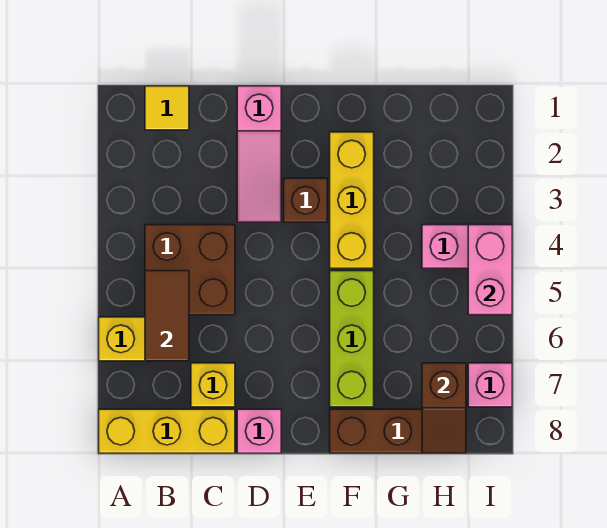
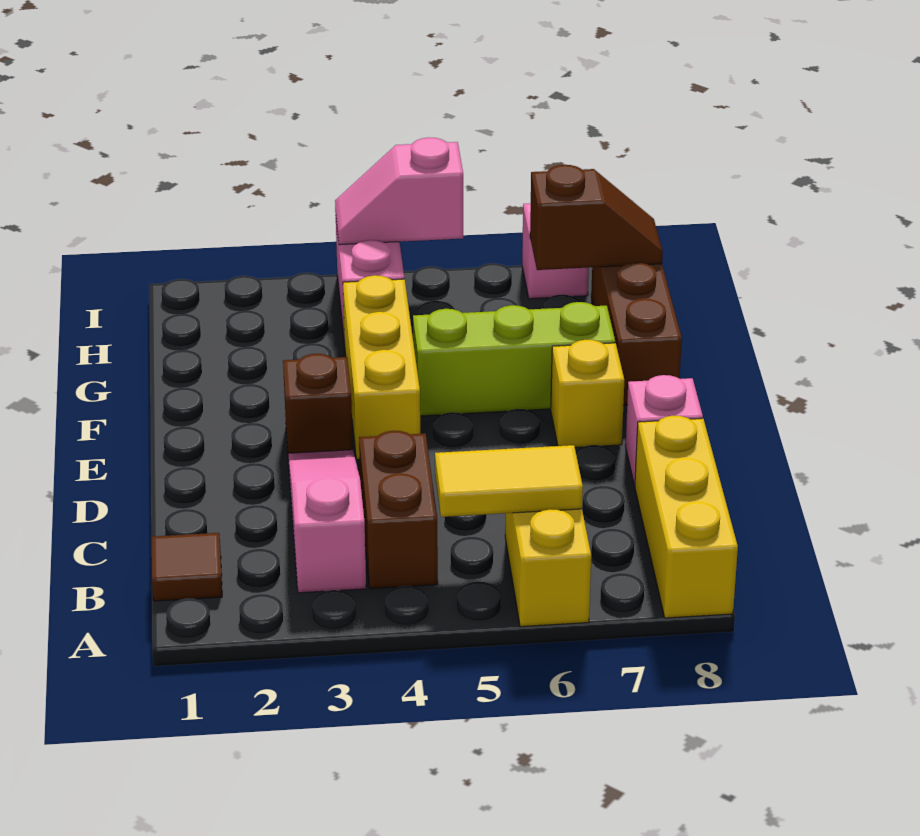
yellow tile B1 level 1 -> brown tile B1 level 1
brown brick B4:C5 level 1 -> brown brick B4:C4 level 1
brown tile B5:B6 level 2 -> yellow tile B5:B6 level 2
yellow brick C7 level 1 -> yellow brick E7 level 1
pink slope D1:D3 level 1 top 1 -> pink slope B3:D3 level 1 top B
yellow brick F2:F4 level 1 -> yellow brick E4:G4 level 1
pink brick I4:I5 level 2 -> pink slope I4:I5 level 2 top 5

